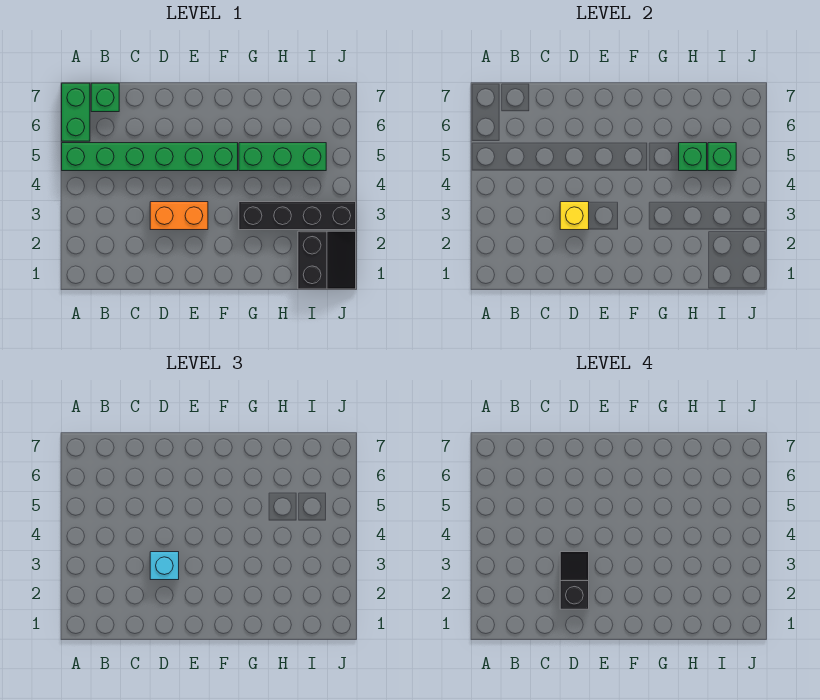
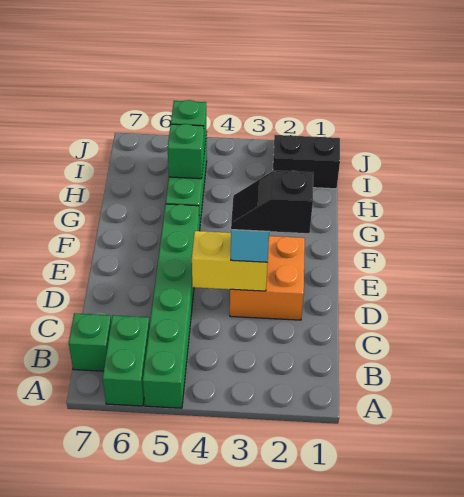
green brick A6:A7 level 1 -> green brick A6:B6 level 1
orange brick D3:E3 level 1 -> orange brick D2:E3 level 1
yellow brick D3 level 2 -> yellow brick D3:D4 level 2
black brick G3:J3 level 1 -> none

